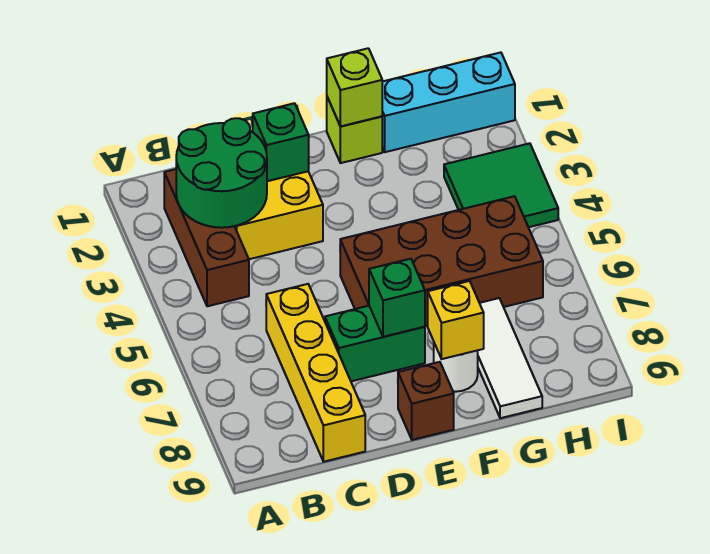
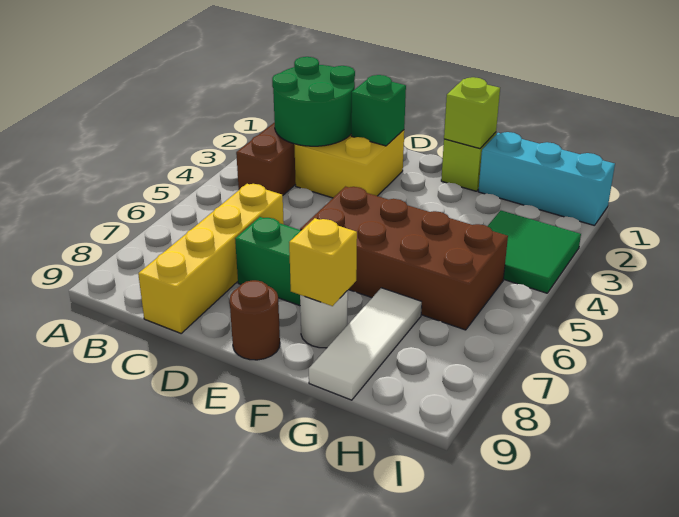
green brick E7 level 2 -> none
brown brick E9 level 1 -> brown round brick E9 level 1

